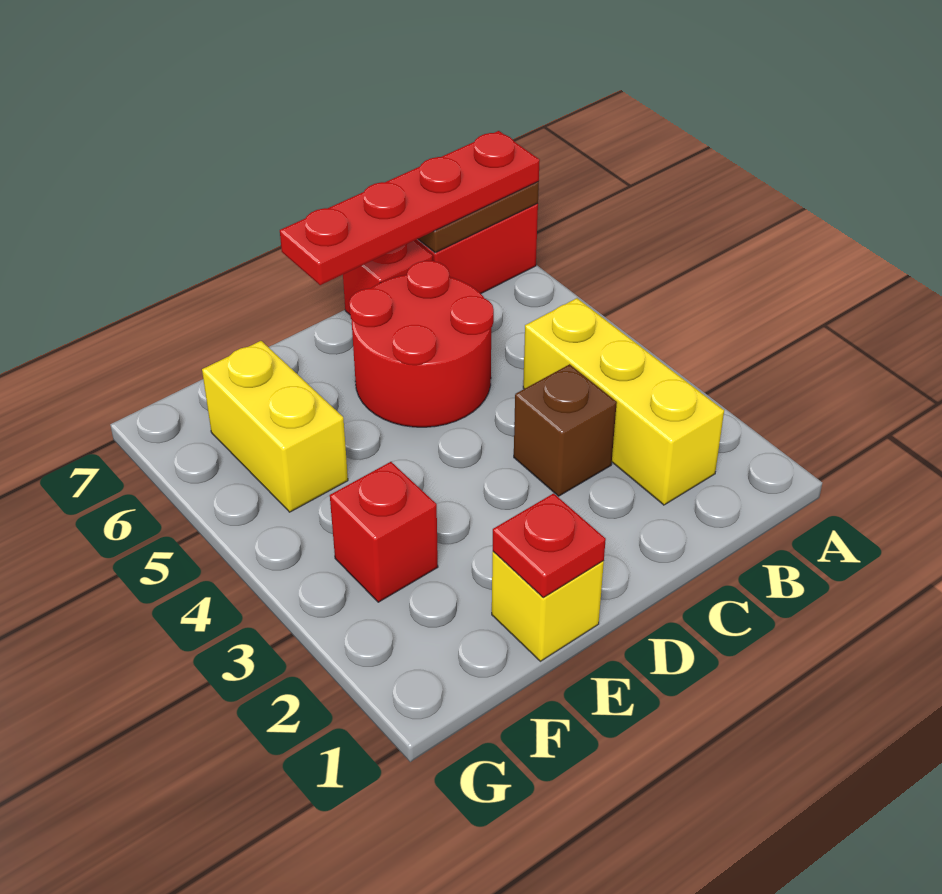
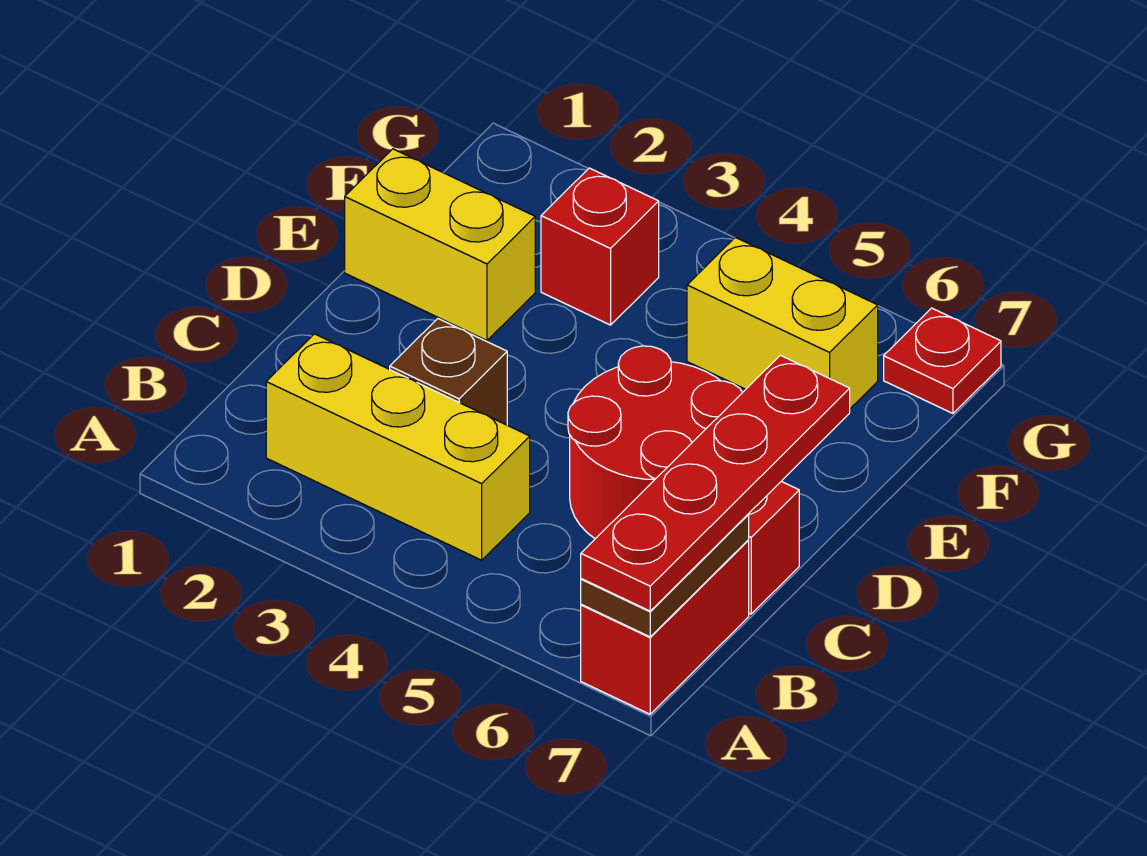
yellow brick E1 level 1 -> yellow brick E1:E2 level 1
red plate E1 level 2 -> red plate G7 level 1

